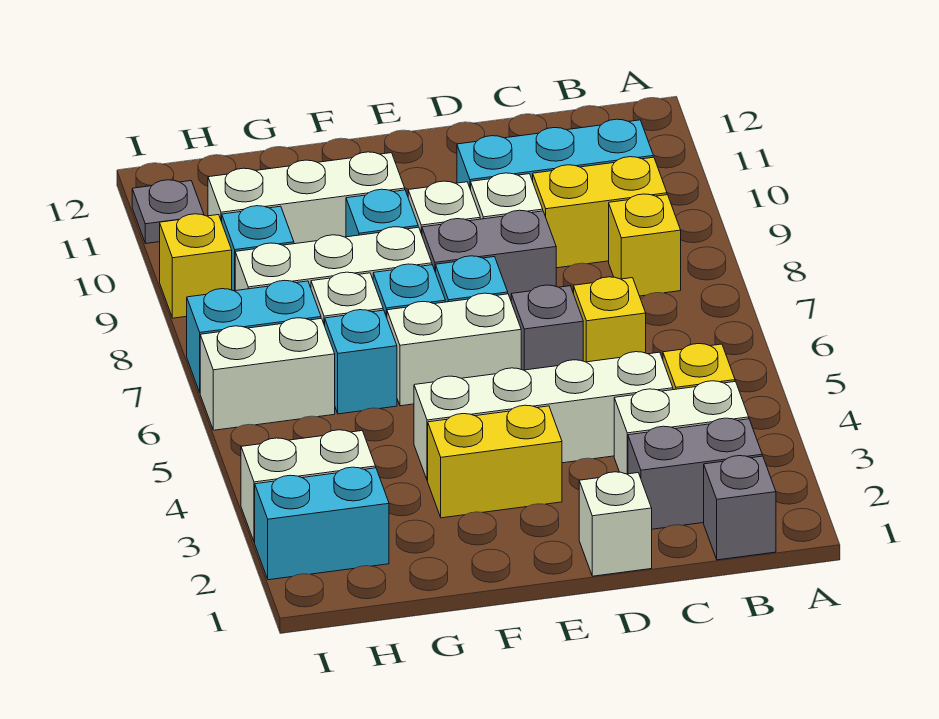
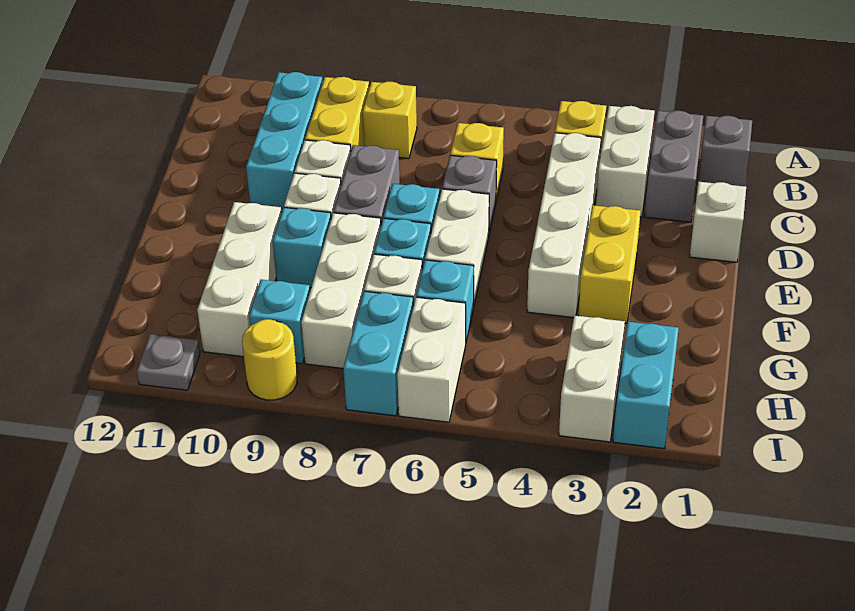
yellow brick I9 level 1 -> yellow round brick I9 level 1

